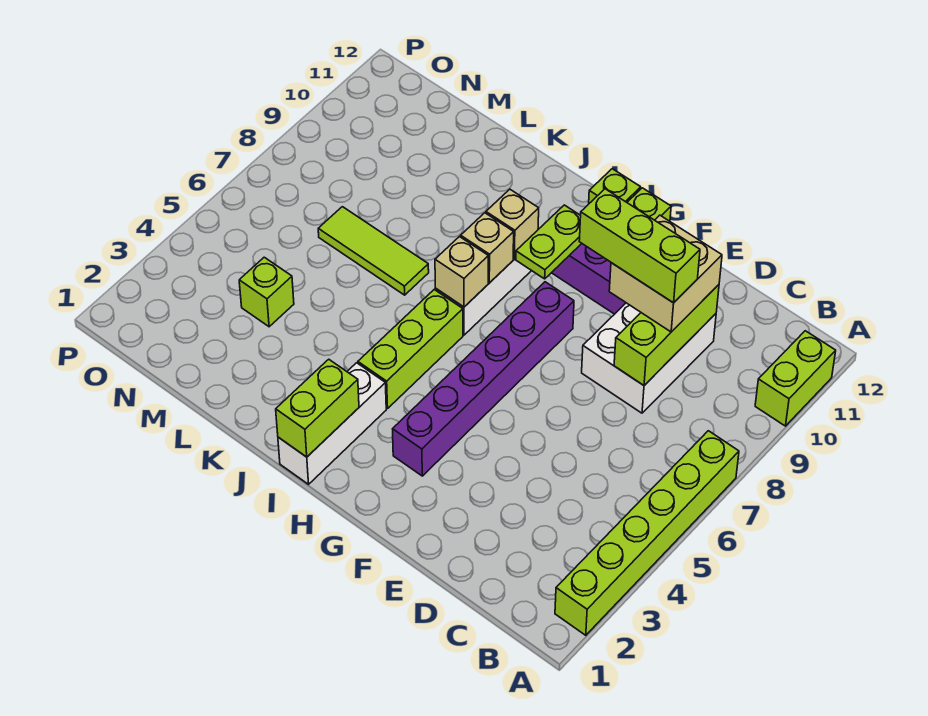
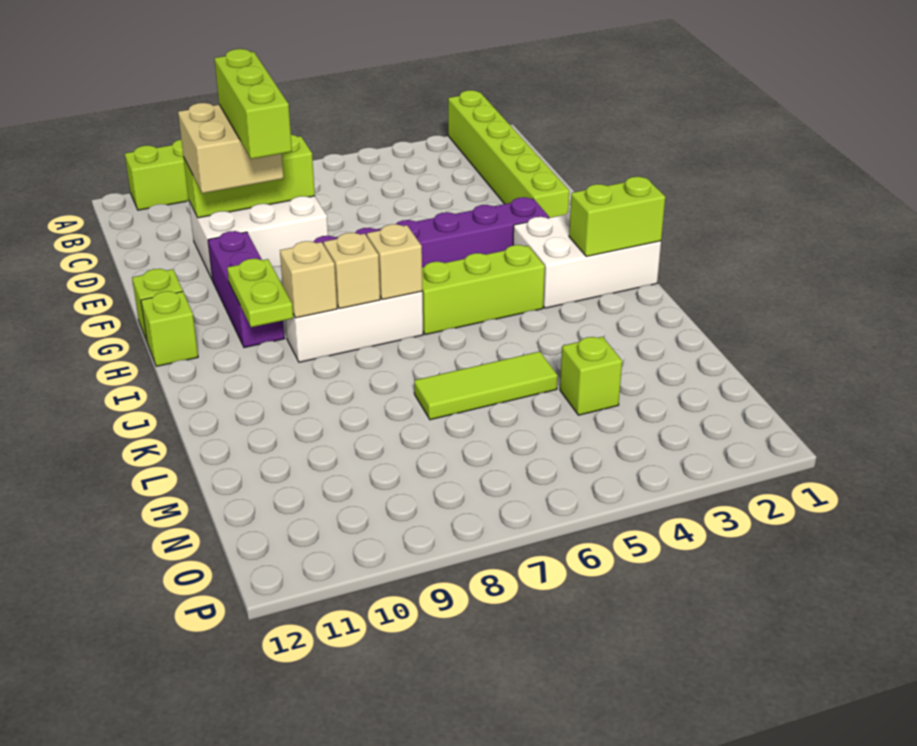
lime brick A2:A7 level 1 -> lime brick A2:F2 level 1
lime plate H9:H10 level 2 -> lime plate H10:I10 level 2
white brick I1:I3 level 1 -> white brick H1:I3 level 1
lime tile K7:M7 level 1 -> lime tile L5:L7 level 1

